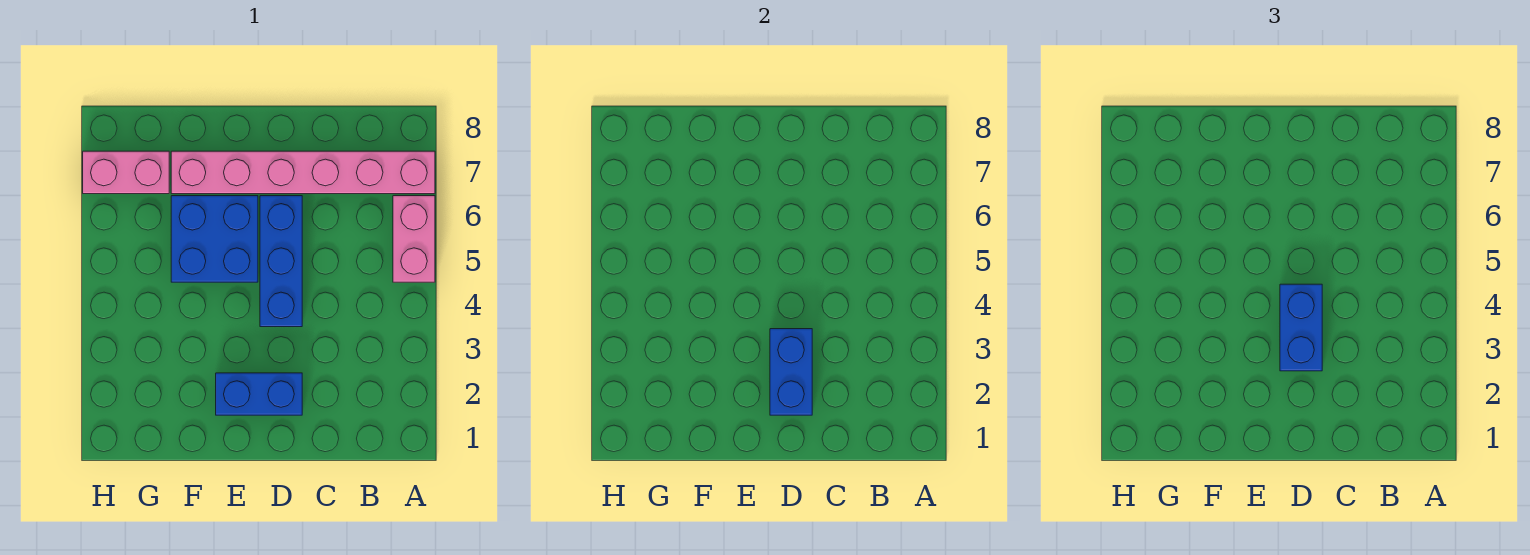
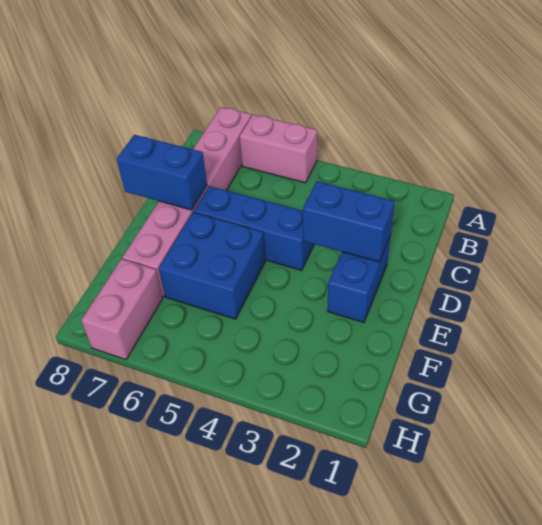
blue brick D3:D4 level 3 -> blue brick D7:D8 level 2

